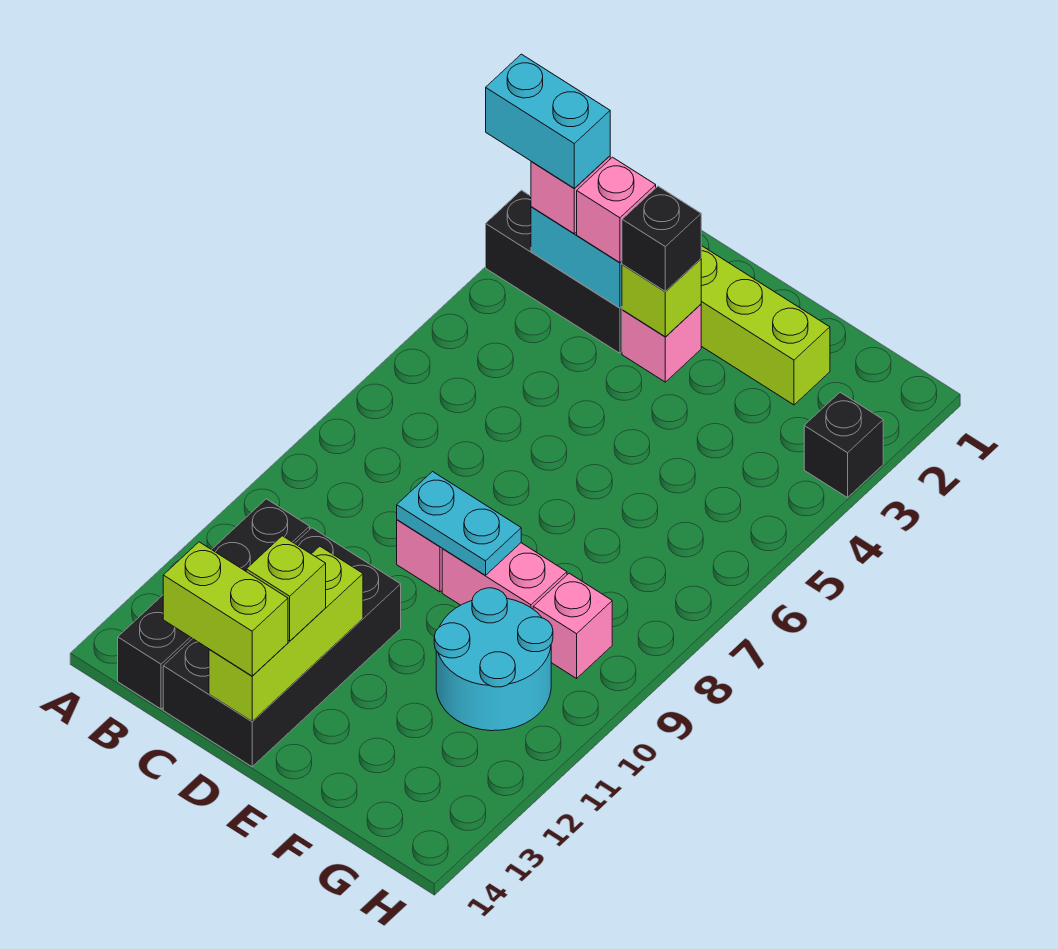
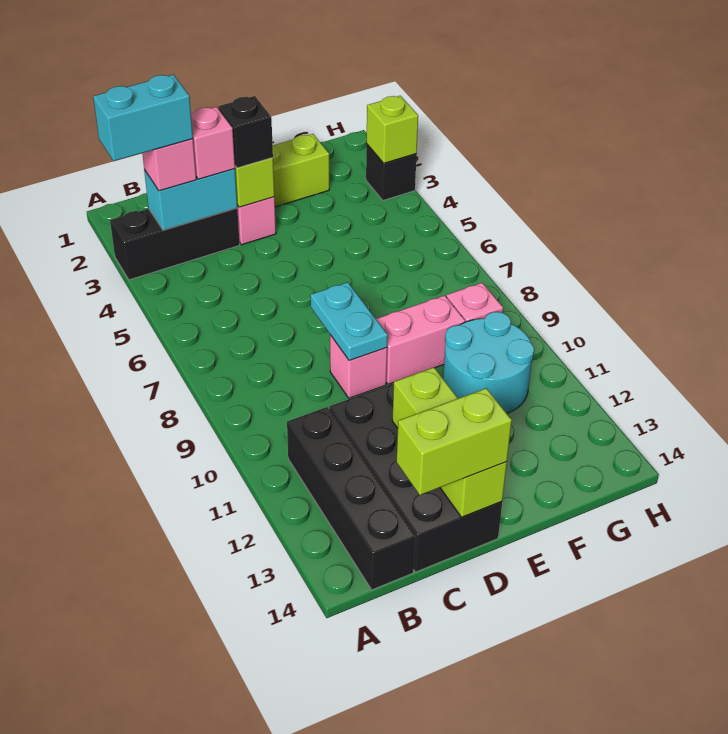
cyan plate D9:E9 level 2 -> cyan plate D8:D9 level 2
lime brick D13 level 3 -> lime brick H3 level 2

